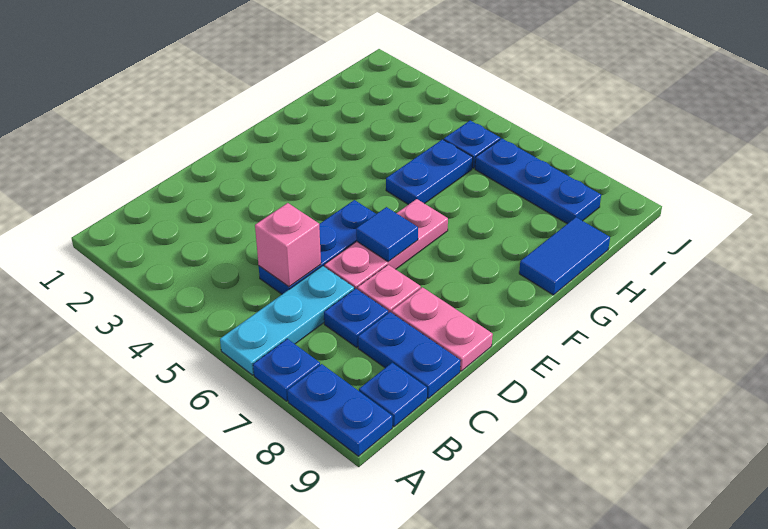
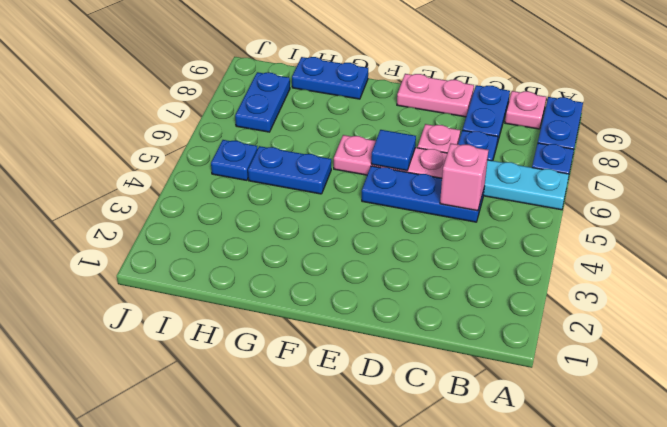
blue plate B9 level 1 -> pink plate B9 level 1
pink plate D8:D9 level 1 -> pink plate D9:E9 level 1
blue tile G9:H9 level 1 -> blue plate G9:H9 level 1
blue plate I6:I8 level 1 -> blue plate I7:I8 level 1

